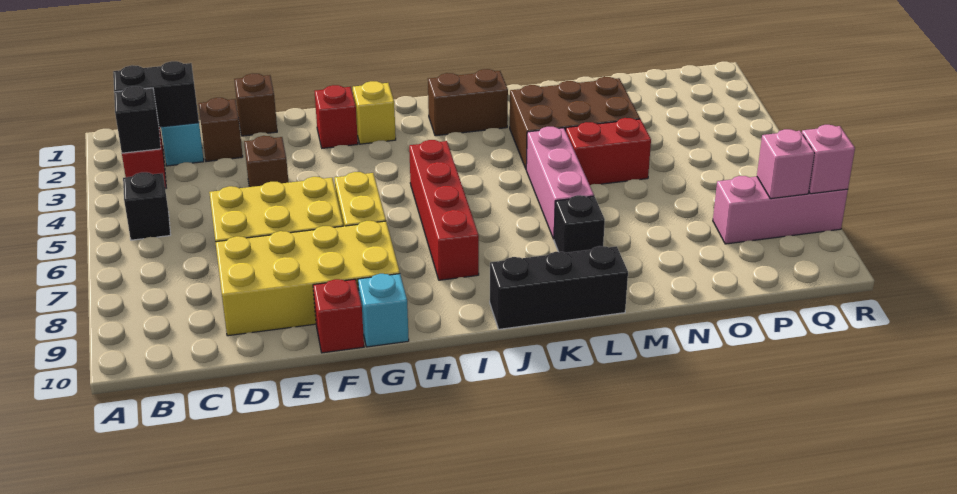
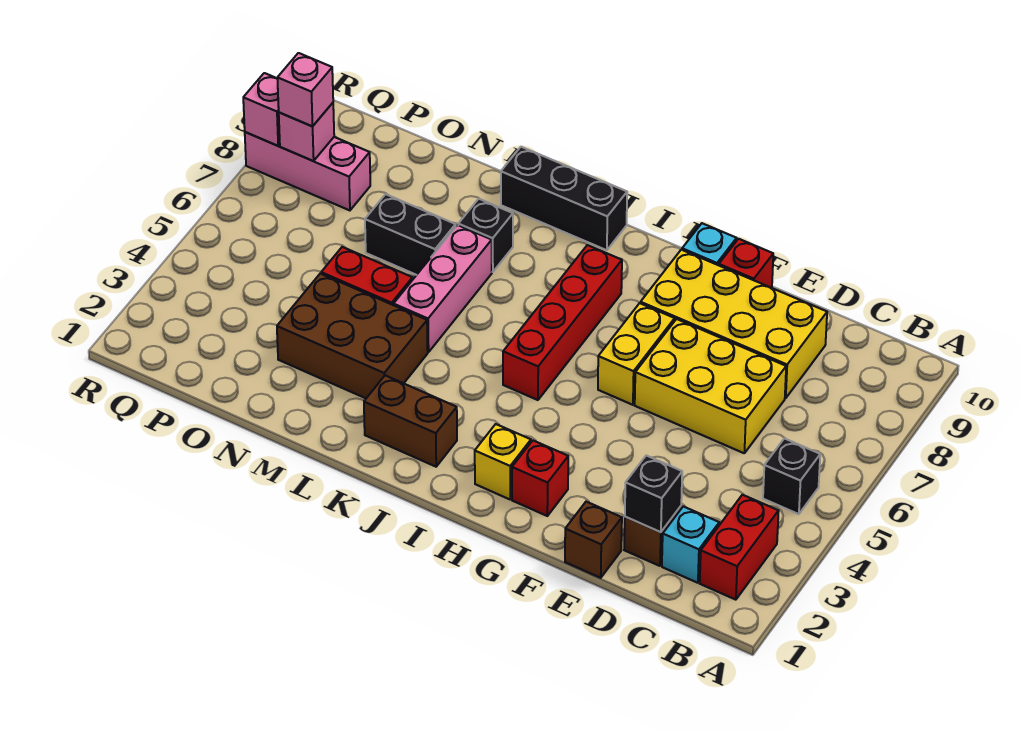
black brick B2:C2 level 2 -> black brick M7:N7 level 1
black brick B3 level 2 -> black brick D2 level 2
brown brick E4 level 1 -> none
none -> pink brick Q8 level 3

